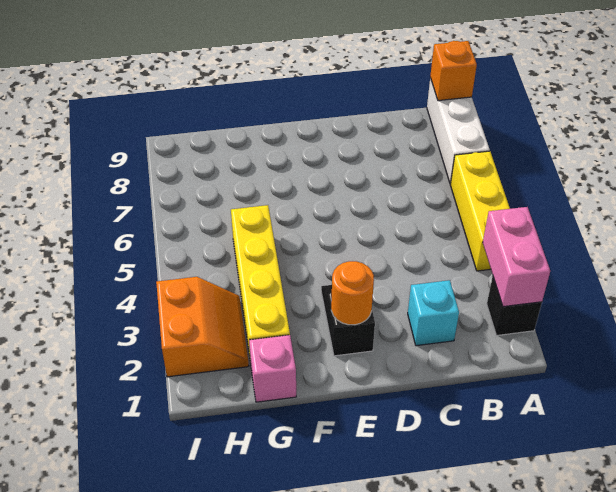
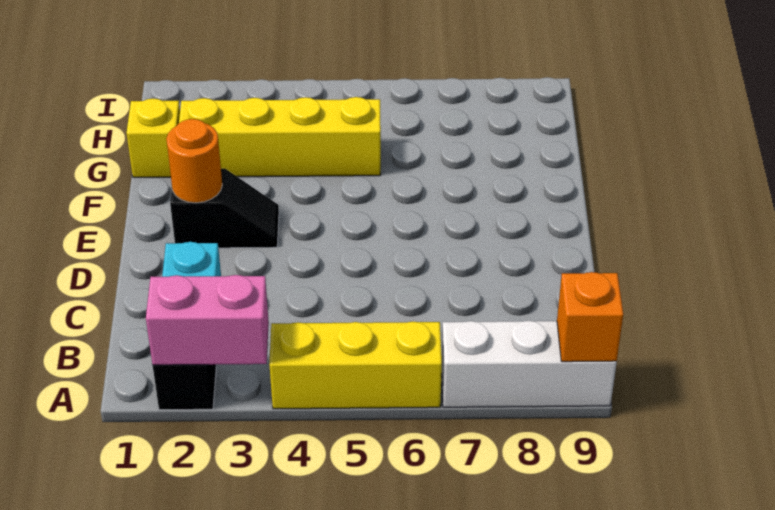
pink brick G1 level 1 -> yellow brick G1 level 1
orange slope H2:I3 level 1 top I -> none

